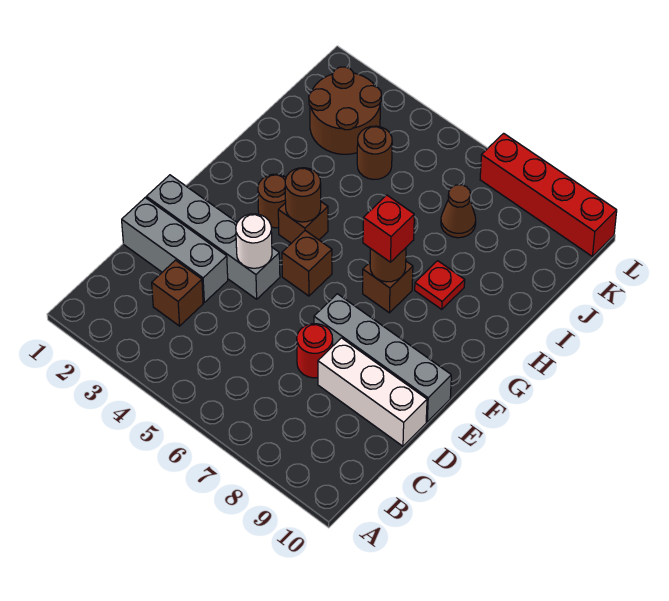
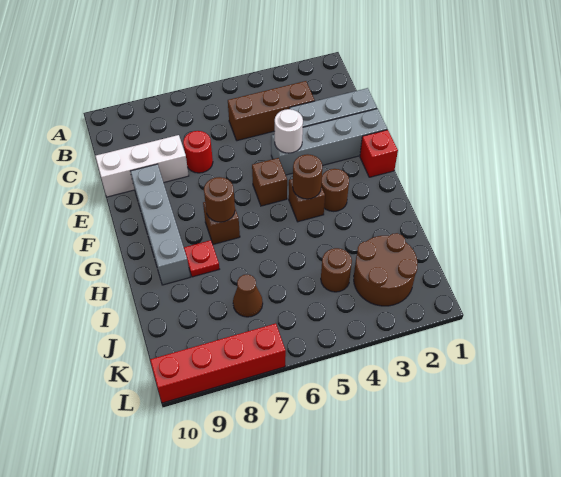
brown brick C3 level 1 -> brown brick C3:C5 level 1
grey brick E7:E10 level 1 -> grey brick E9:H9 level 1
red brick G7 level 3 -> red brick F1 level 1

